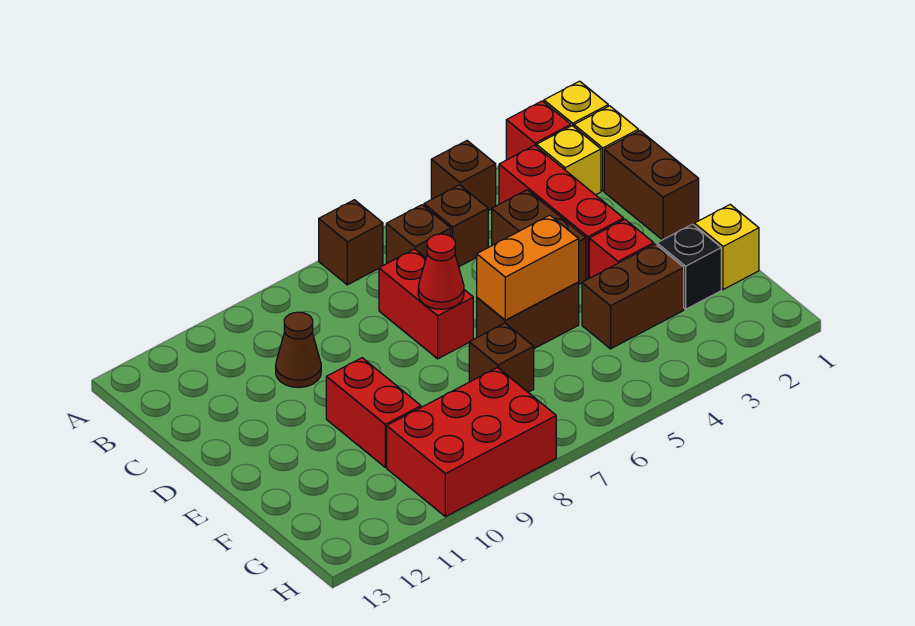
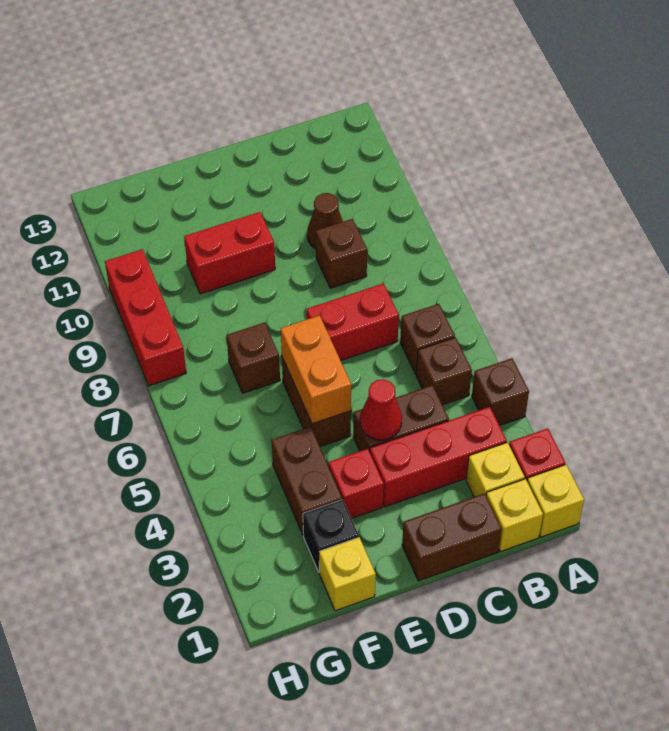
brown brick A7 level 1 -> brown brick C9 level 1
red cone D7 level 2 -> red cone D4 level 2
red brick G8:H10 level 1 -> red brick H8:H10 level 1

